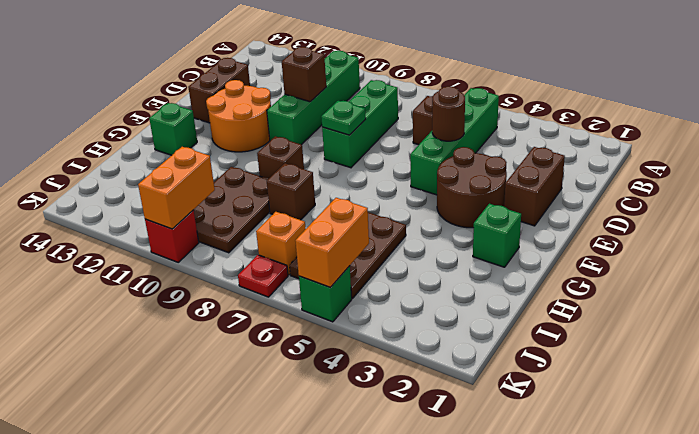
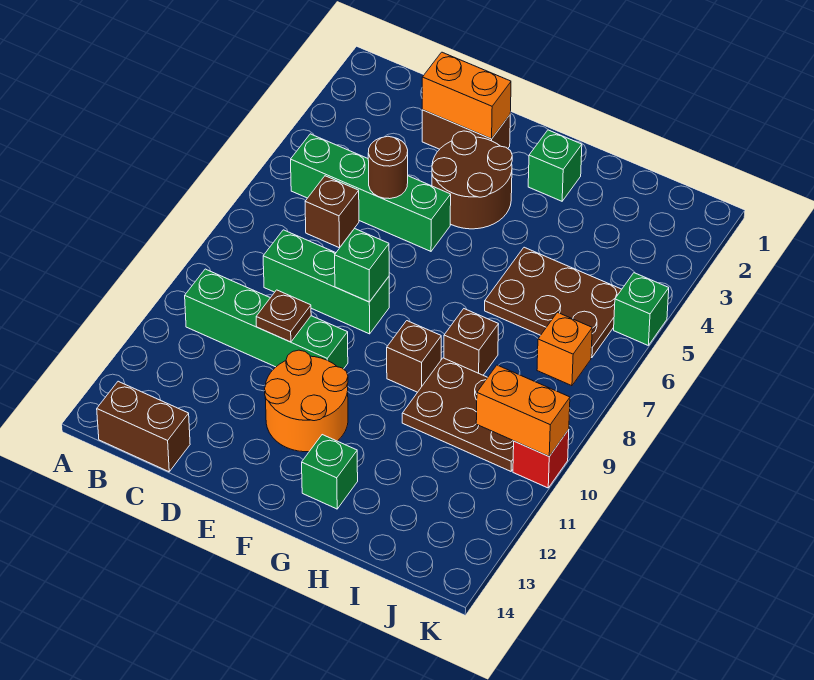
brown brick D10 level 2 -> brown plate D10 level 2
brown brick D13:E13 level 1 -> brown brick B14:C14 level 1
green plate E8 level 2 -> green brick E8 level 2
orange brick J5:K5 level 2 -> orange brick D2:E2 level 2
red plate K7 level 1 -> none

